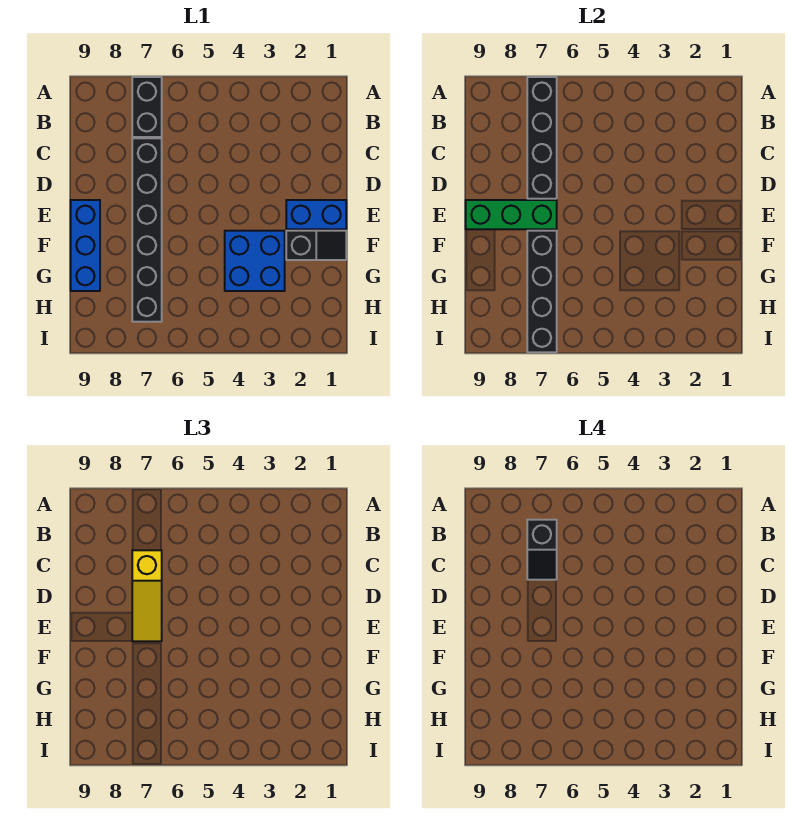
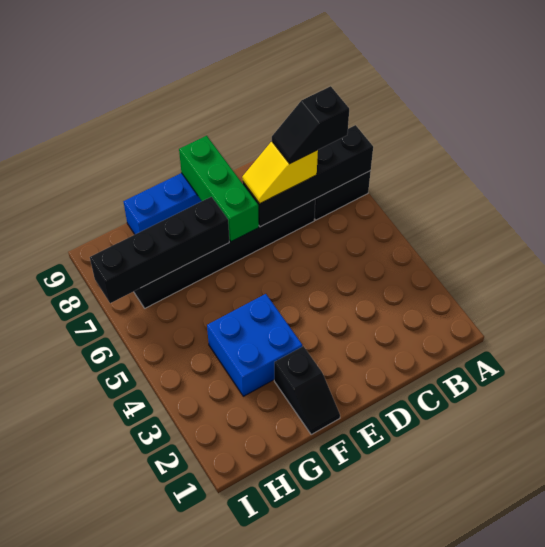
yellow slope C7:E7 level 3 top C -> yellow slope C7:D7 level 3 top C
blue brick E1:E2 level 1 -> none

